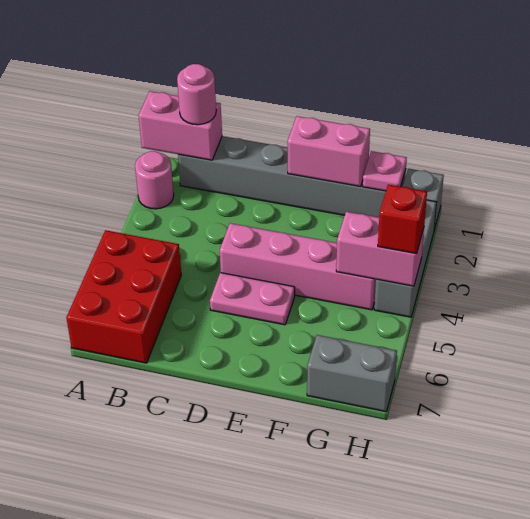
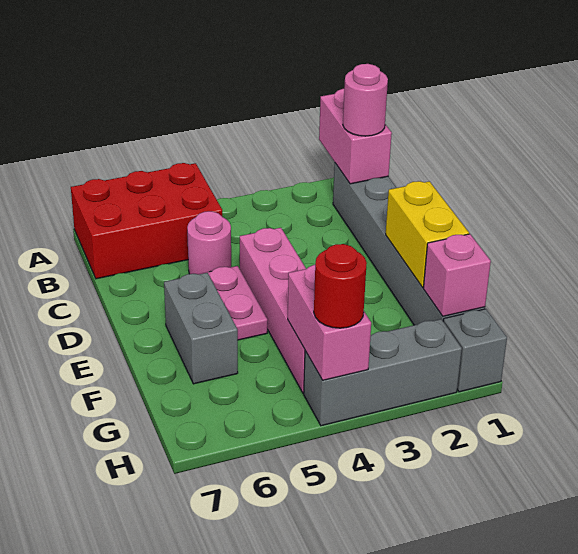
pink round brick A2 level 1 -> pink round brick C5 level 1
pink brick E1:F1 level 2 -> yellow brick E1:F1 level 2
pink plate G1 level 2 -> pink brick G1 level 2
grey brick G7:H7 level 1 -> grey brick E6:F6 level 1
red brick H4 level 3 -> red round brick H4 level 3

